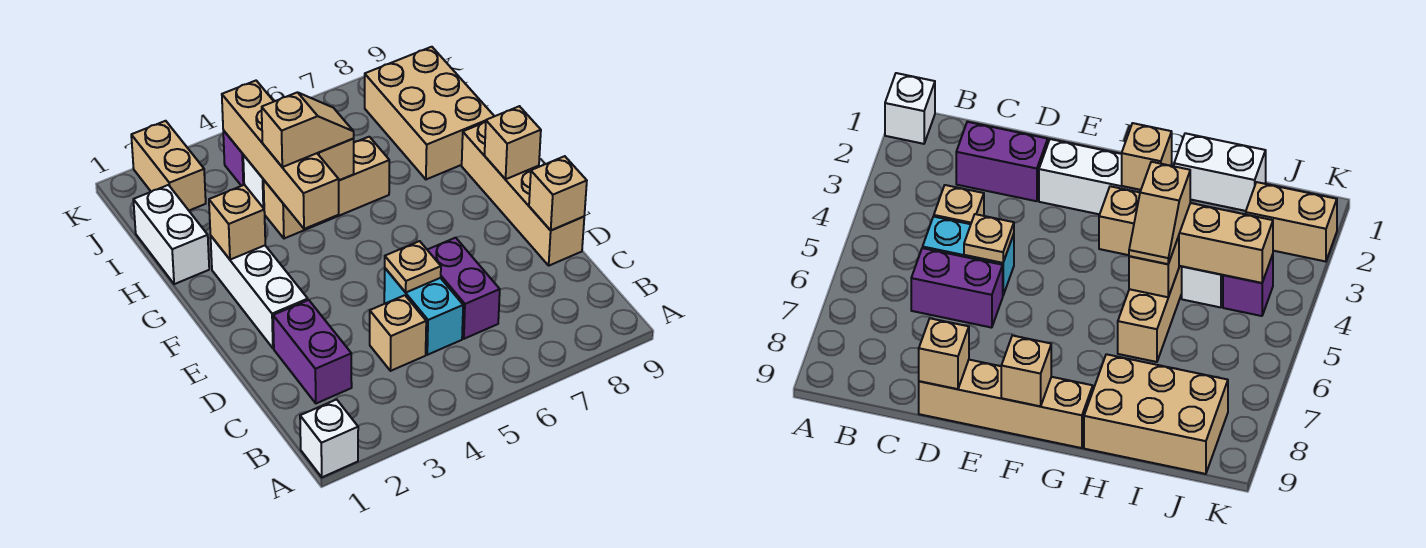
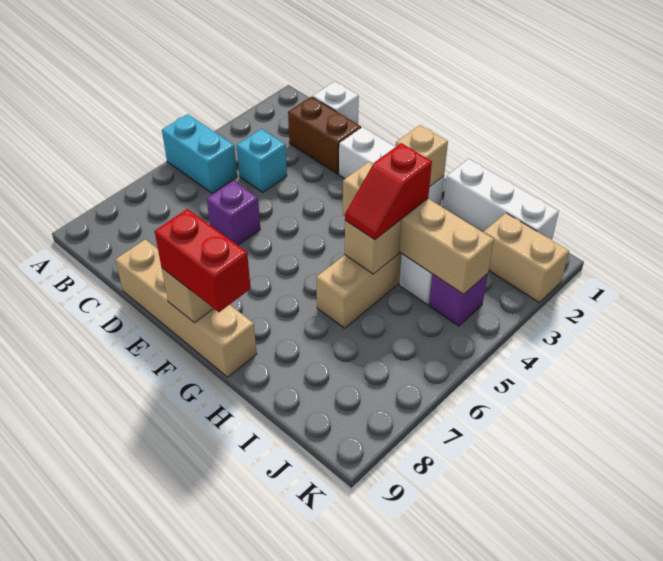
white brick A1 level 1 -> white brick C1 level 1
purple brick C2:D2 level 1 -> brown brick C2:D2 level 1
tan brick C4 level 1 -> cyan brick C4 level 1
cyan brick C5:D5 level 1 -> cyan brick A5:B5 level 1
purple brick C6:D6 level 1 -> purple brick D6 level 1
tan plate D5 level 2 -> none
tan brick D9 level 2 -> none
none -> red brick F9:G9 level 3
white brick H1:I1 level 1 -> white brick H1:J1 level 1
tan slope H4:H5 level 3 top 4 -> red slope H4:H5 level 3 top 4
tan brick H8:J9 level 1 -> none

